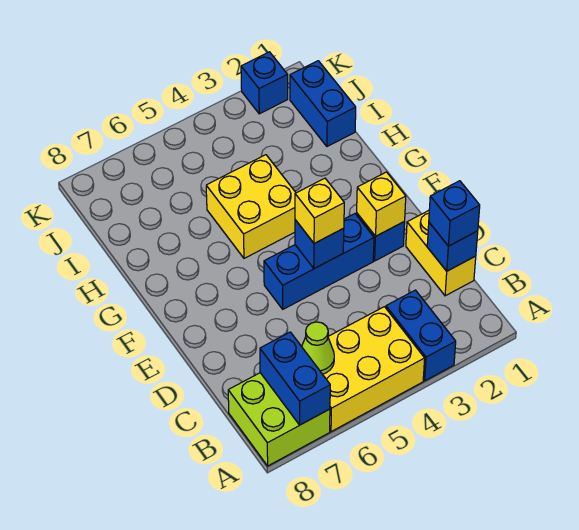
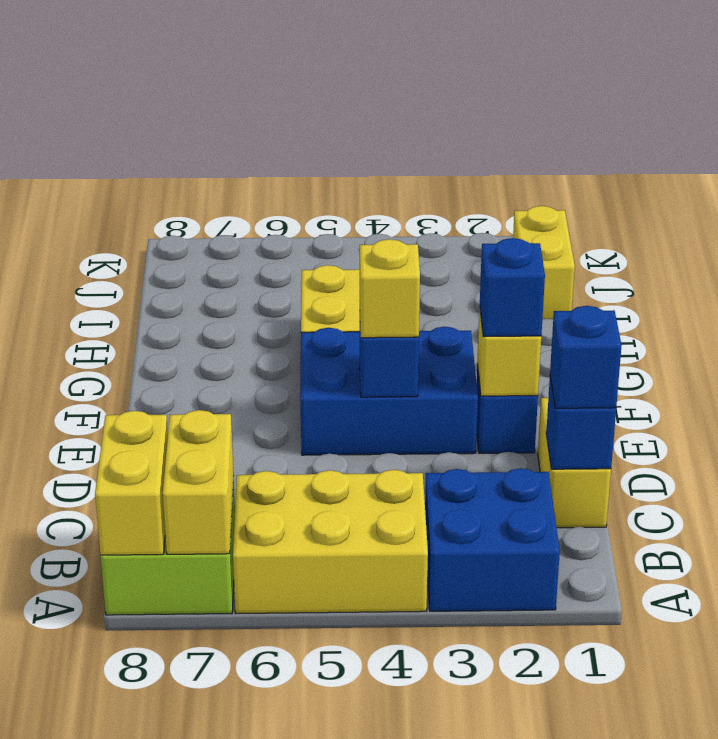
blue brick A3:B3 level 1 -> blue brick A2:B3 level 1
blue brick A7:B7 level 2 -> yellow brick A7:B7 level 2
none -> yellow brick A8:B8 level 2
lime cone B6 level 2 -> none
blue brick E3:E5 level 1 -> blue brick E3:F5 level 1
blue brick I1:J1 level 1 -> yellow brick I1:J1 level 1
blue brick K2 level 1 -> blue brick E2 level 3

